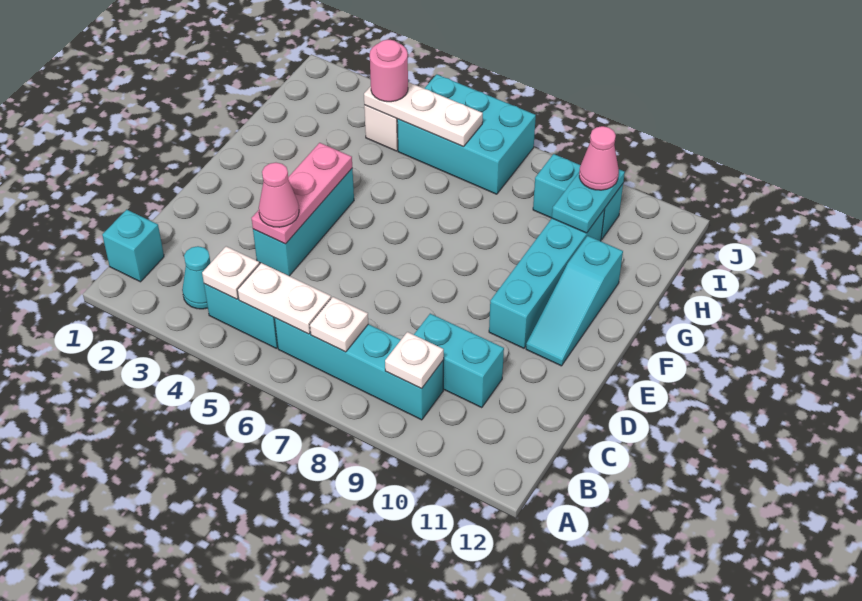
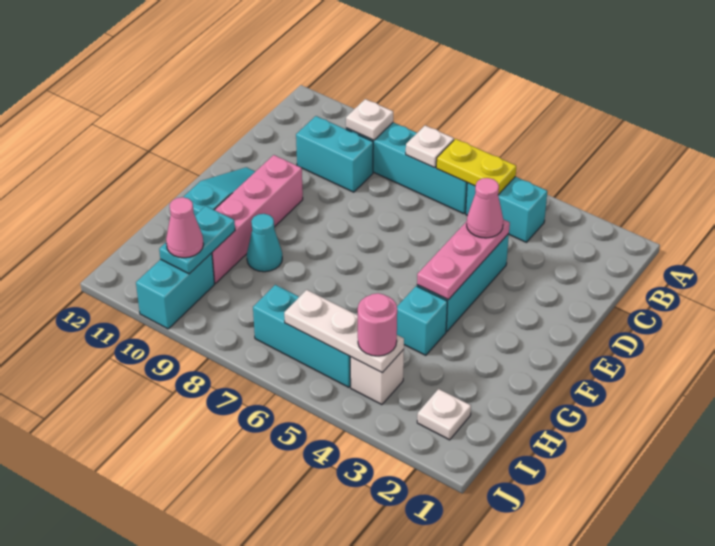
cyan brick B1 level 1 -> cyan brick G4 level 1
cyan cone B3 level 1 -> cyan cone G9 level 1
white plate B4 level 2 -> white plate I2 level 1
white plate B5:B6 level 2 -> yellow plate B5:B6 level 2
cyan brick E10:H10 level 1 -> pink brick E10:H10 level 1
cyan brick I5:J7 level 1 -> cyan brick I5:I7 level 1
cyan brick I9:I10 level 1 -> cyan brick I10:J10 level 1

